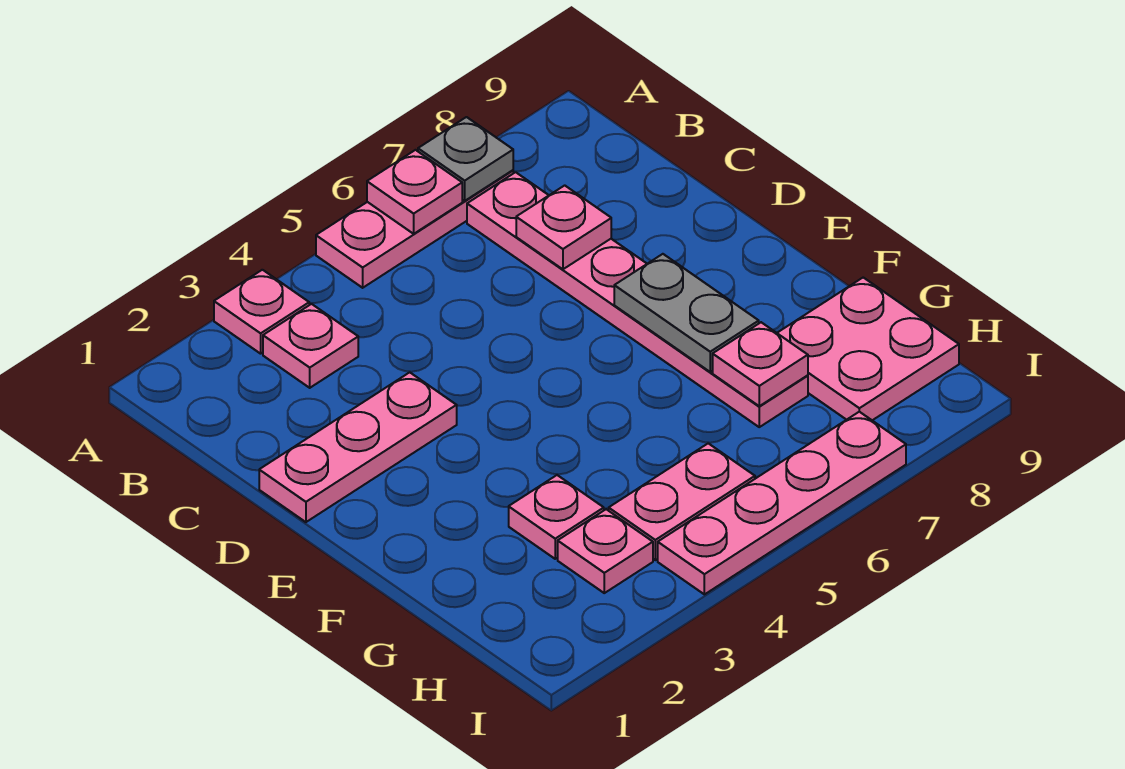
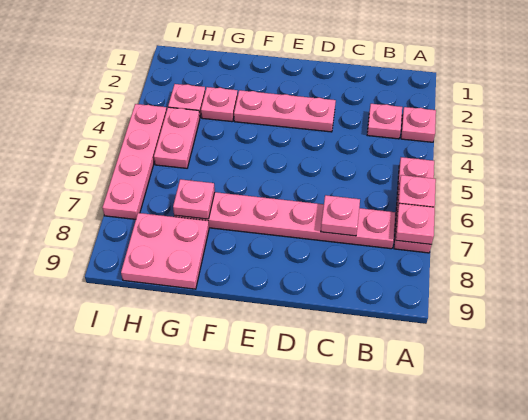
grey plate A7 level 2 -> pink plate A7 level 2
pink plate D1:D3 level 1 -> pink plate D3:F3 level 1
grey plate E7:F7 level 2 -> none

